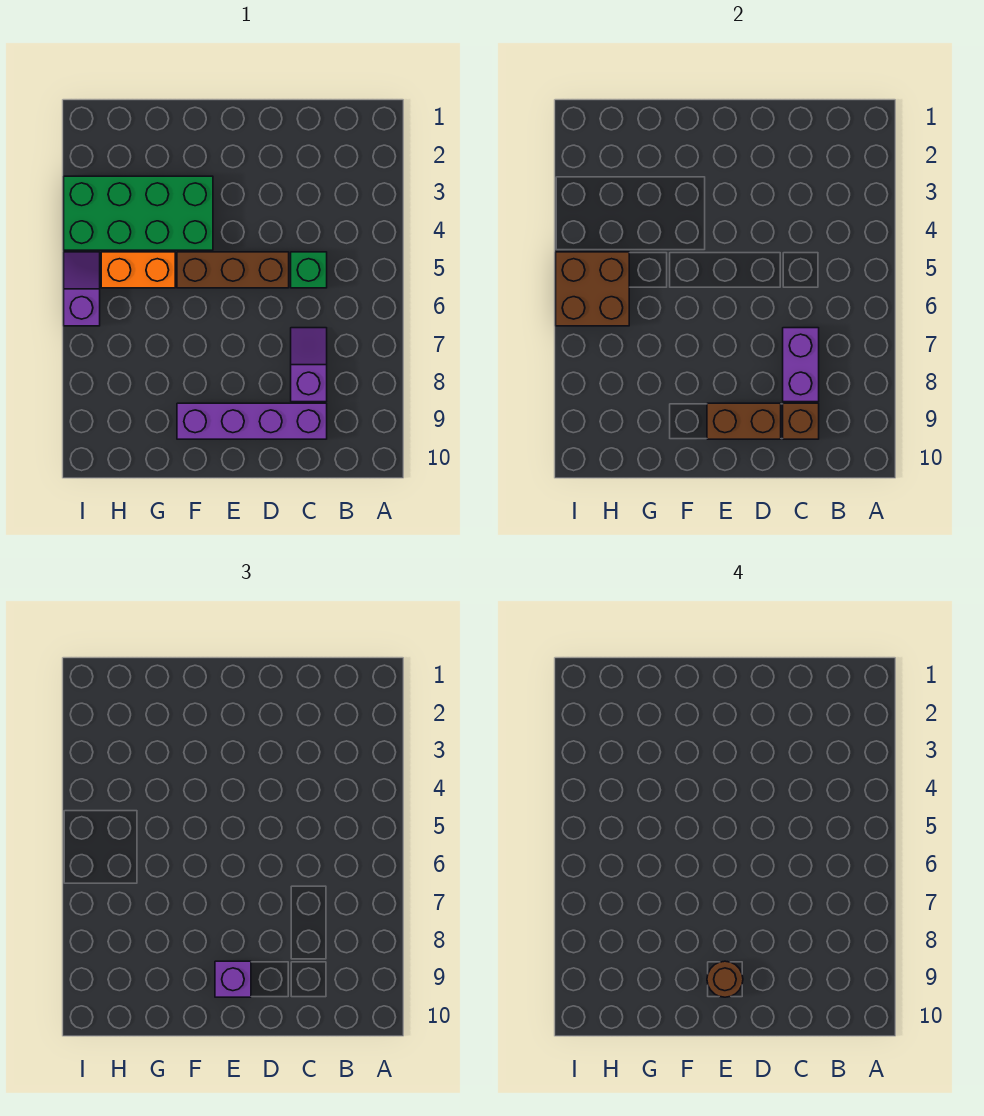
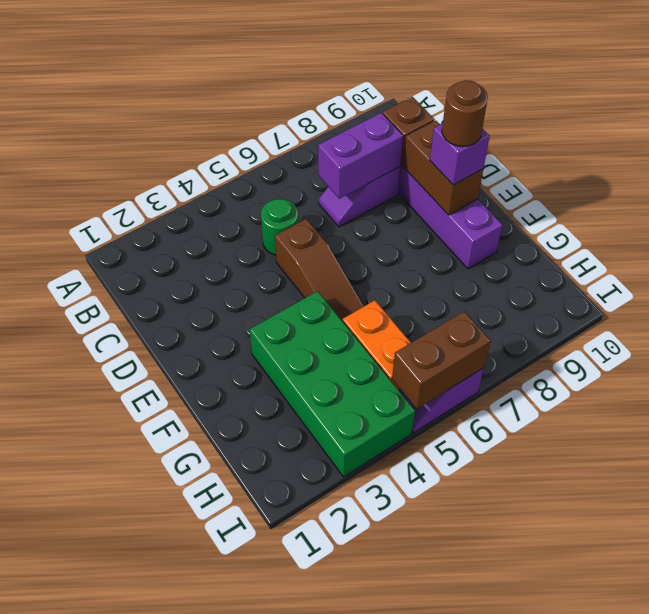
green brick C5 level 1 -> green round brick C5 level 1
brown brick D5:F5 level 1 -> brown slope D5:F5 level 1 top D
brown brick H5:I6 level 2 -> brown brick I5:I6 level 2

